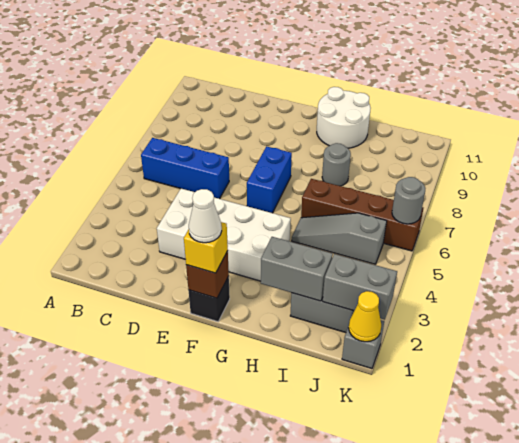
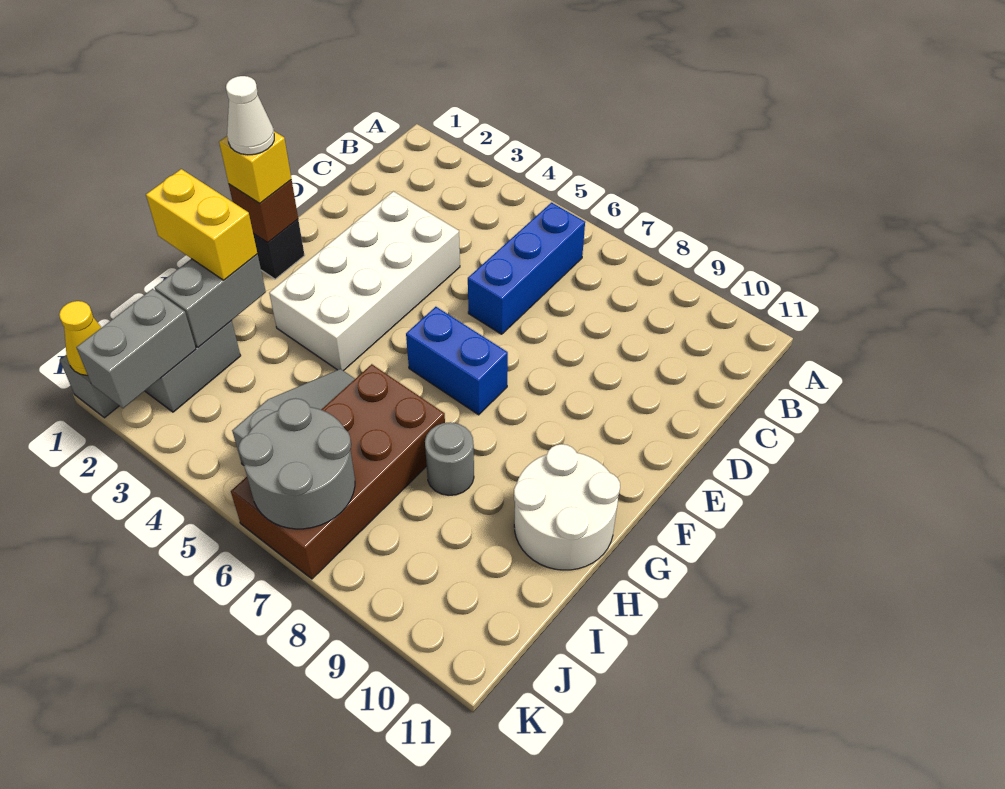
none -> yellow brick H1:H2 level 3
brown brick H6:K6 level 1 -> brown brick H6:K7 level 1
grey round brick K6 level 2 -> grey round brick J6:K7 level 2

